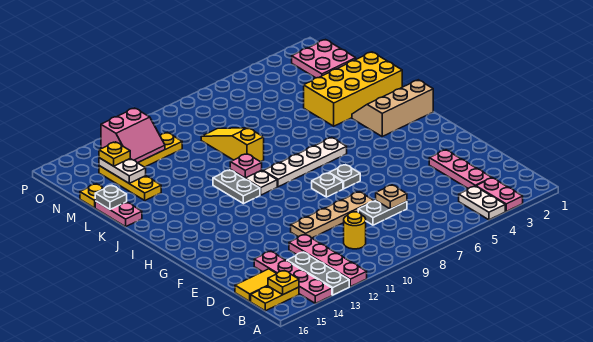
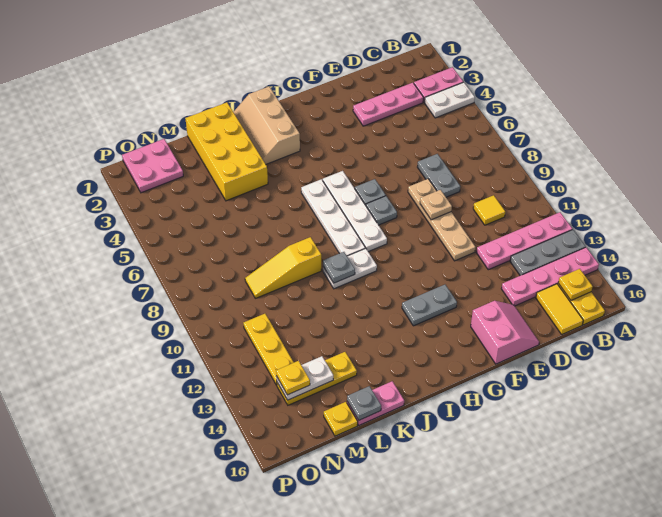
yellow round brick C10 level 1 -> yellow tile C10 level 1
tan plate D7 level 2 -> tan plate E9 level 2
none -> white plate H6:H9 level 1
grey plate I11:J11 level 1 -> grey plate G13:H13 level 1
pink plate J10 level 2 -> grey plate J10 level 2
pink slope N12:O13 level 2 top O -> pink slope E15:F16 level 1 top F

